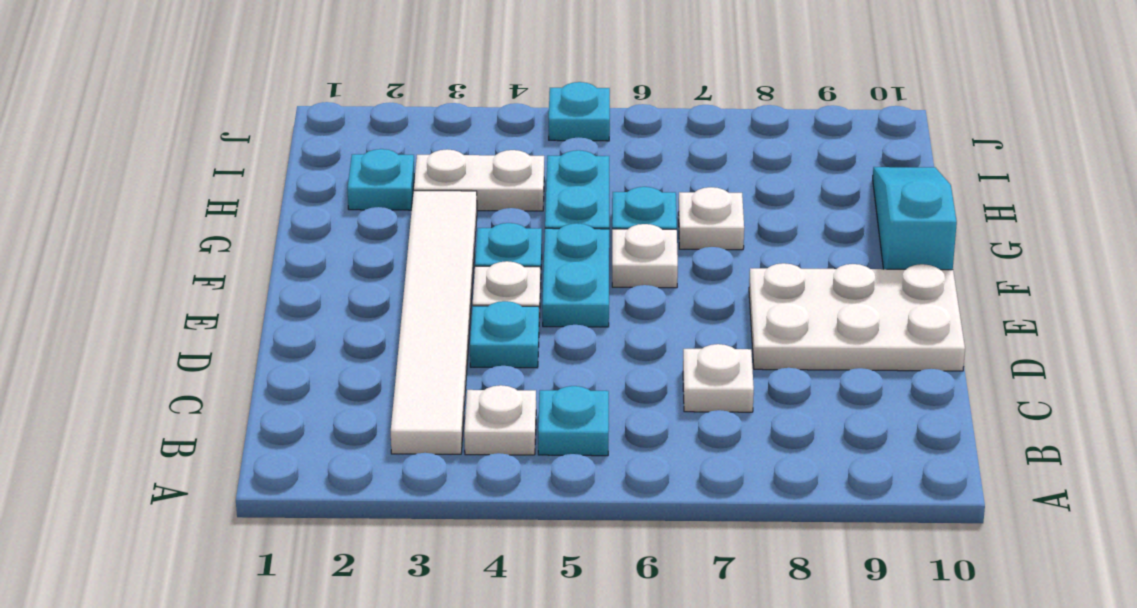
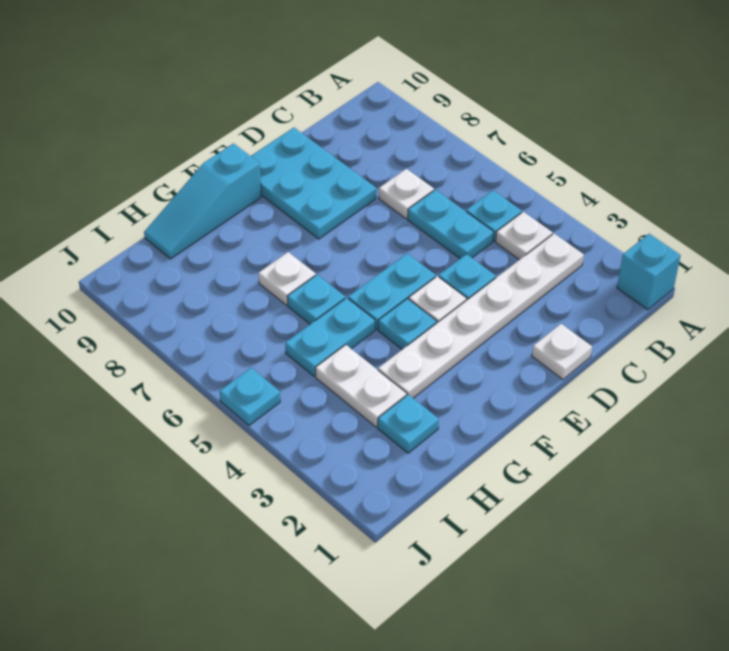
none -> cyan brick A1 level 1
white tile B3:G3 level 1 -> white plate B3:G3 level 1
none -> cyan plate C5:C6 level 1
white plate D8:E10 level 1 -> cyan plate D8:E10 level 1
white plate F6 level 1 -> white plate D1 level 1

